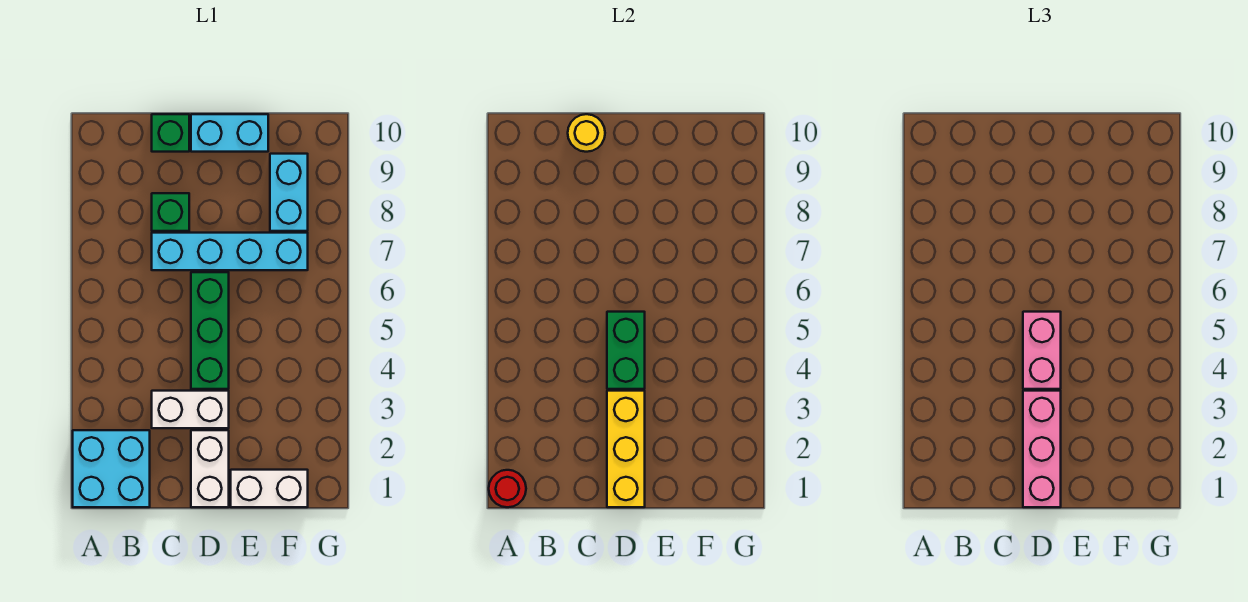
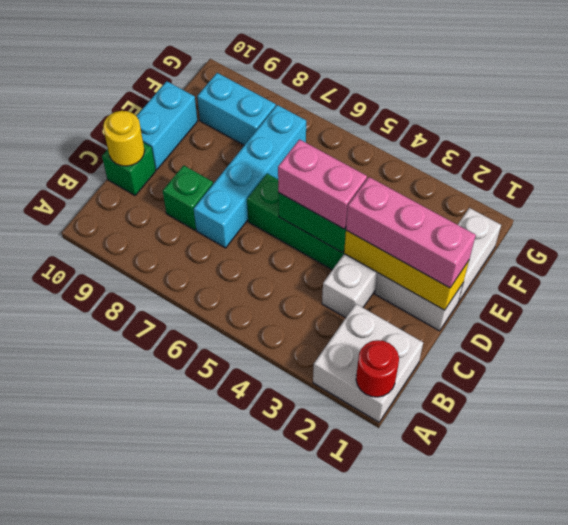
cyan brick A1:B2 level 1 -> white brick A1:B2 level 1

